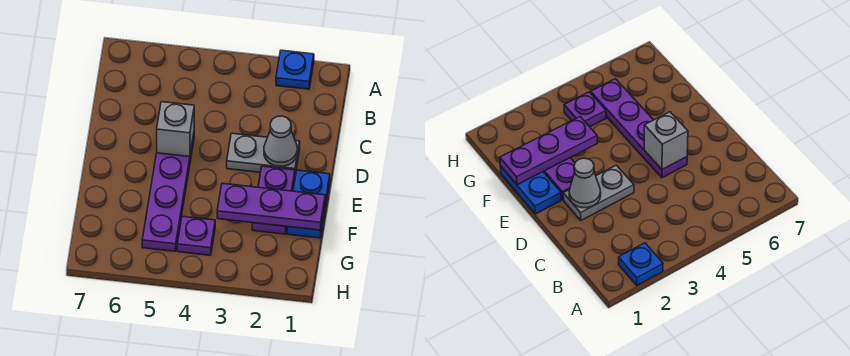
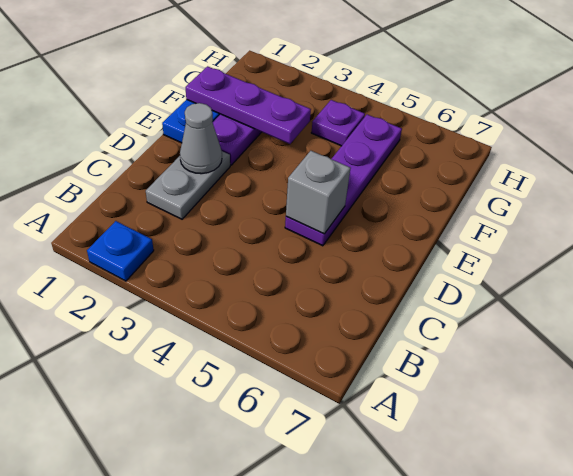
grey plate D2:D3 level 1 -> grey plate C2:D2 level 1

